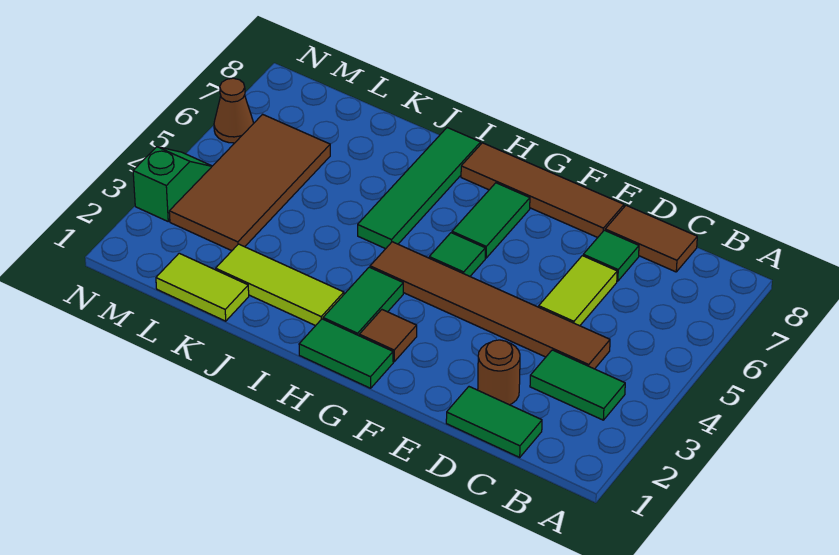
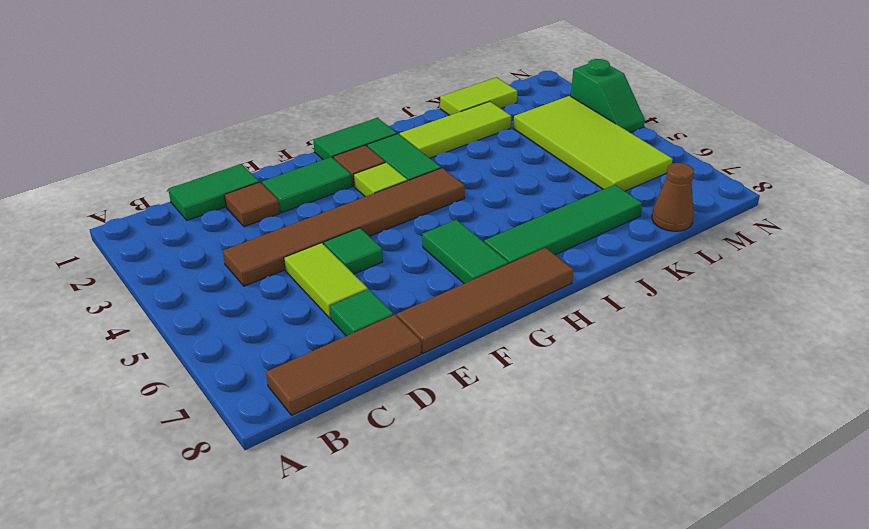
green tile B3:C3 level 1 -> green tile E2:F2 level 1
brown tile C8:D8 level 1 -> brown tile B8:D8 level 1
brown round brick D2 level 1 -> brown tile D2 level 1
none -> lime tile G3 level 1
green tile G5 level 1 -> green tile E5 level 1
green tile I5:I8 level 1 -> green tile H7:K7 level 1
brown tile L3:M6 level 1 -> lime tile L3:M6 level 1
brown cone N6 level 1 -> brown cone L8 level 1

